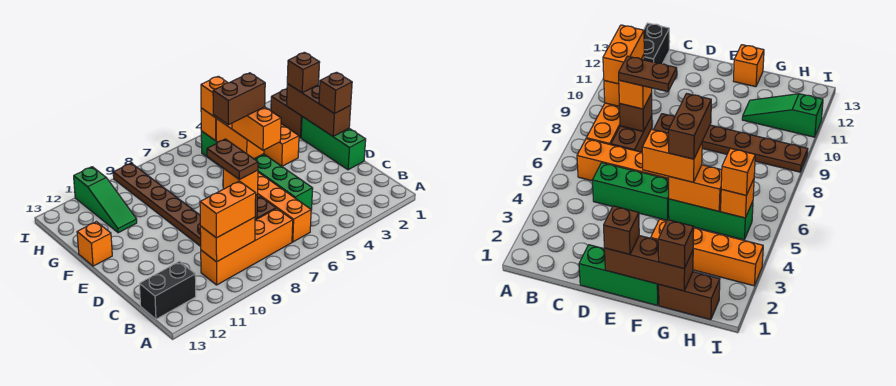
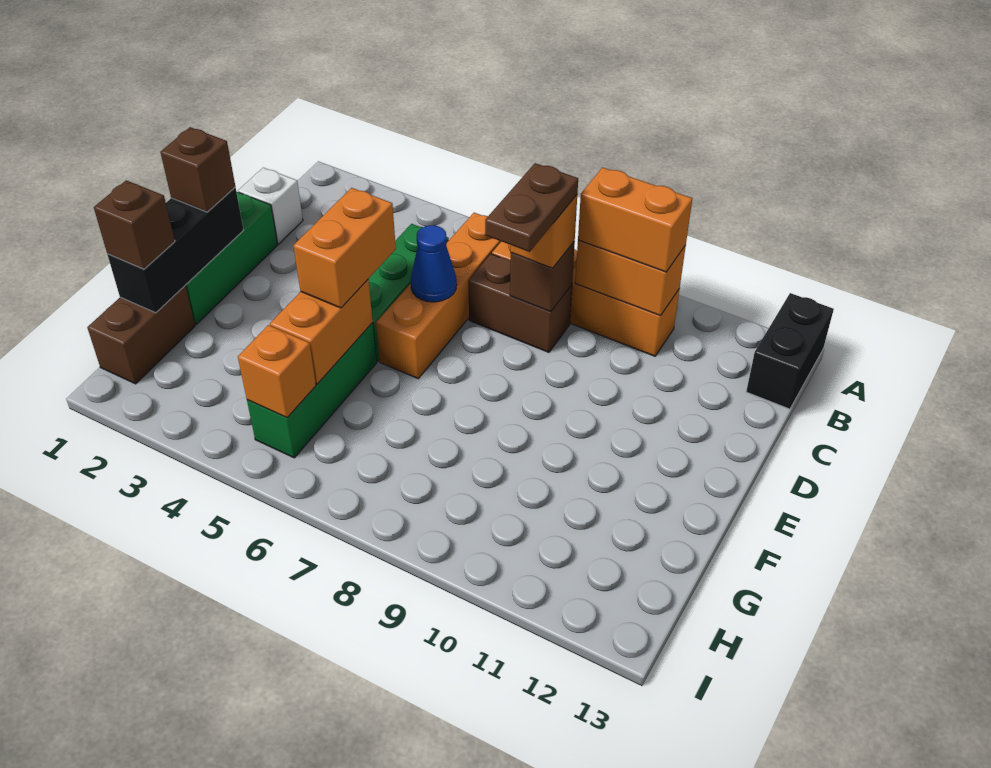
black brick B12:B13 level 1 -> black brick A13:B13 level 1
none -> white brick C1 level 1
none -> blue cone D6 level 2
brown plate D9:I9 level 1 -> none
brown brick E1:G1 level 2 -> black brick E1:G1 level 2
orange brick F3:I3 level 1 -> none
brown brick F5:F6 level 4 -> none
orange brick F13 level 1 -> none
green slope G11:I11 level 1 top I -> none
orange brick H5 level 3 -> none

